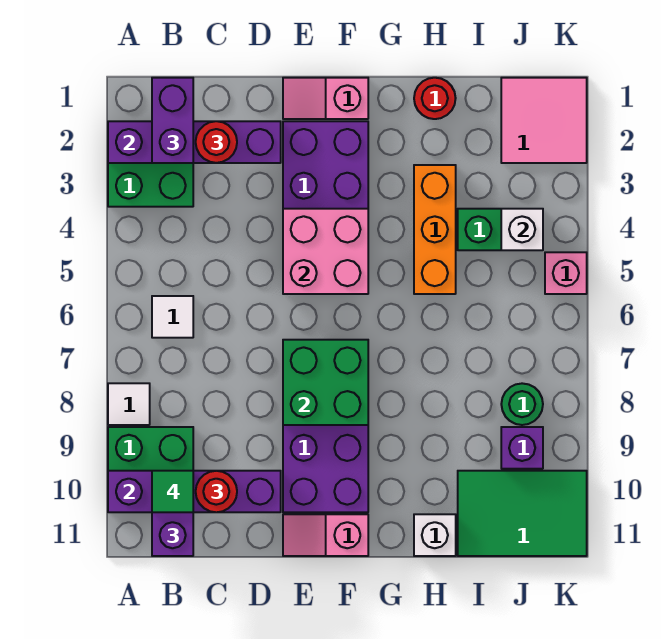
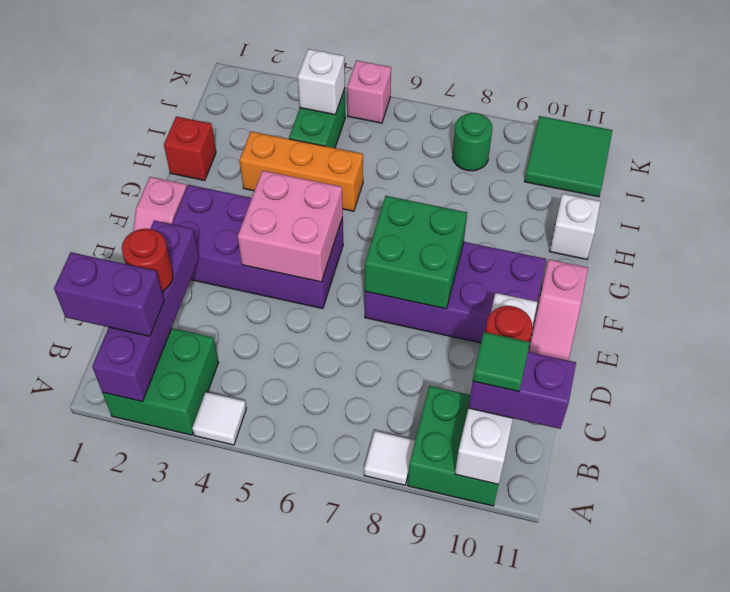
purple brick A10:D10 level 2 -> white brick A10:D10 level 2
white tile B6 level 1 -> white tile A4 level 1
red round brick H1 level 1 -> red brick H1 level 1
green tile I10:K11 level 1 -> green tile J10:K11 level 1
pink tile J1:K2 level 1 -> none
purple brick J9 level 1 -> none

